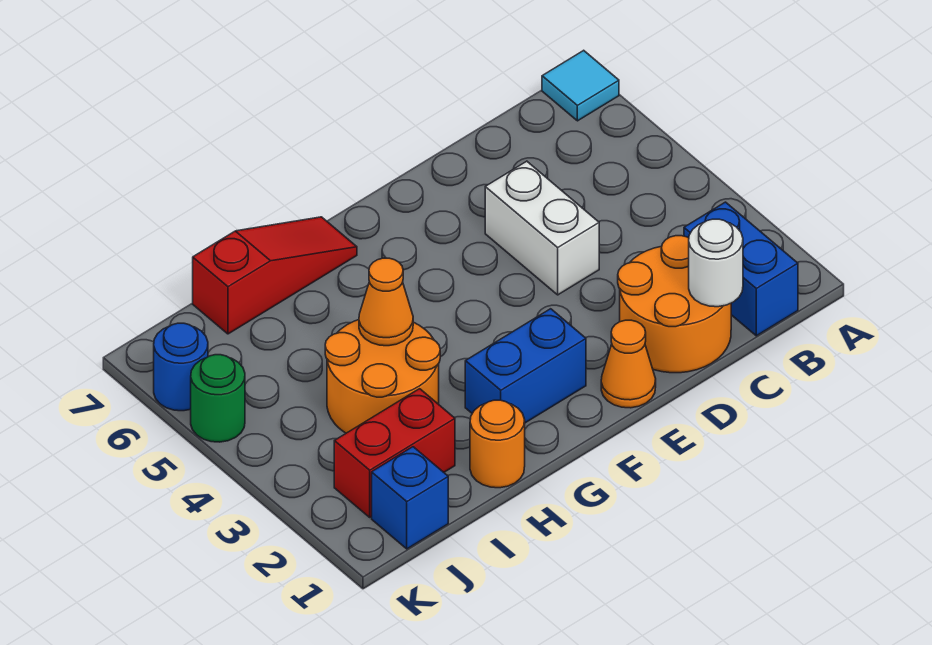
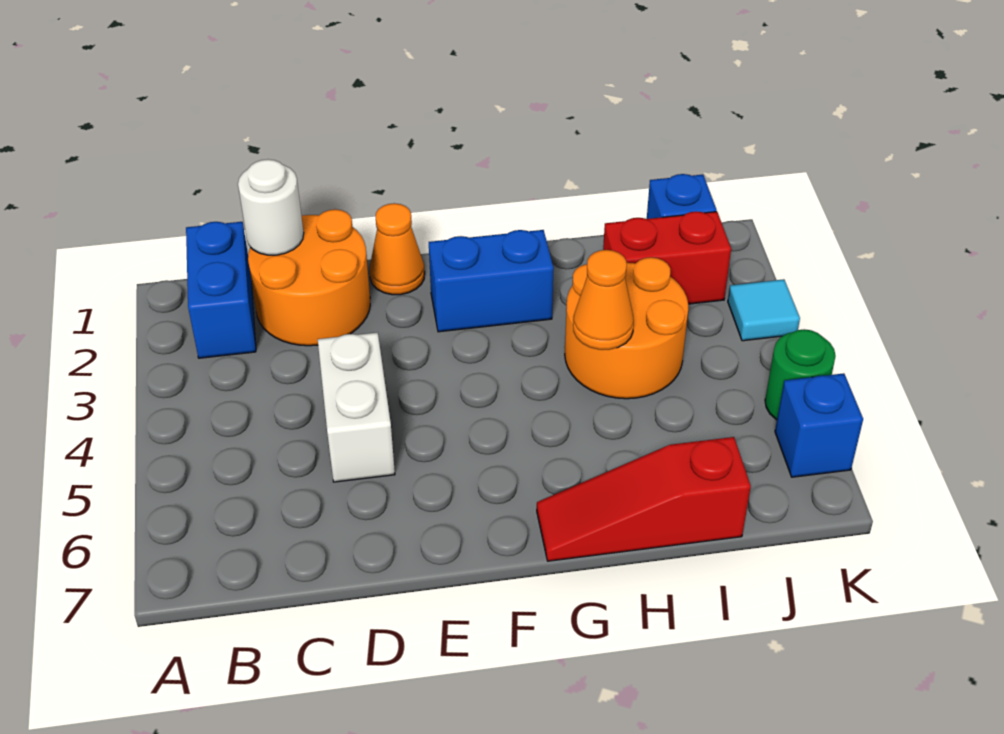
cyan tile A7 level 1 -> cyan tile K3 level 1
orange round brick H1 level 1 -> none
blue round brick K6 level 1 -> blue brick K6 level 1

